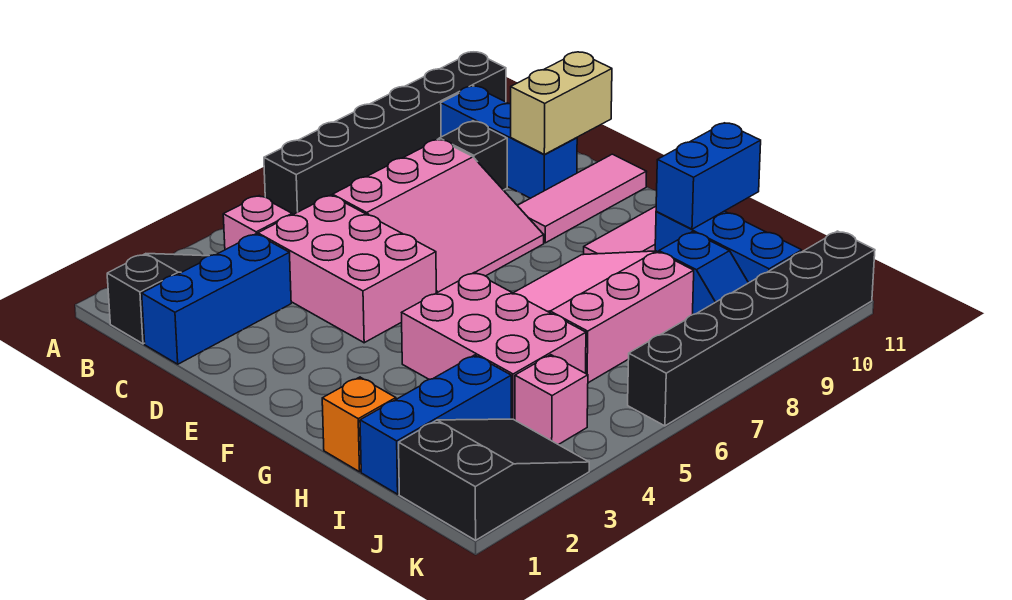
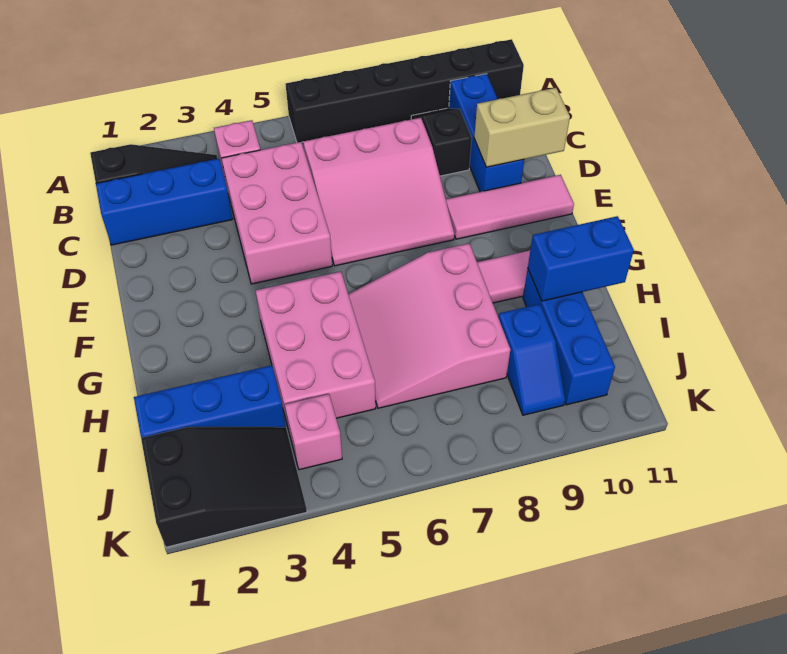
pink slope G6:I8 level 1 top I -> pink slope G6:I8 level 1 top 8
orange brick H1 level 1 -> none
black brick K6:K11 level 1 -> none

